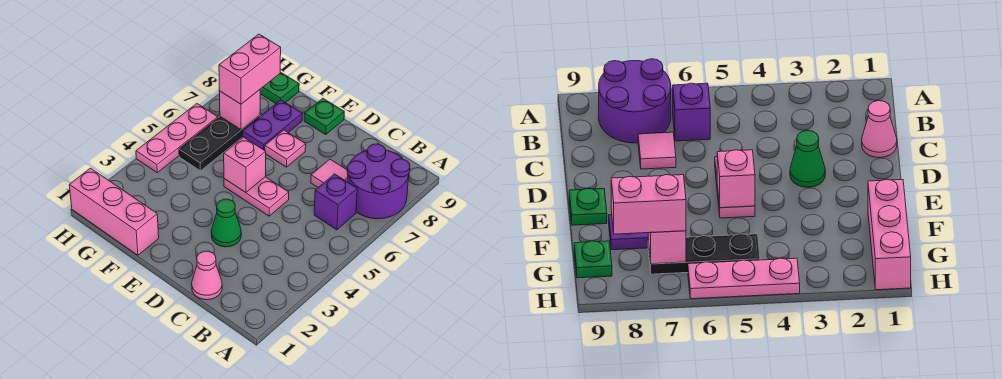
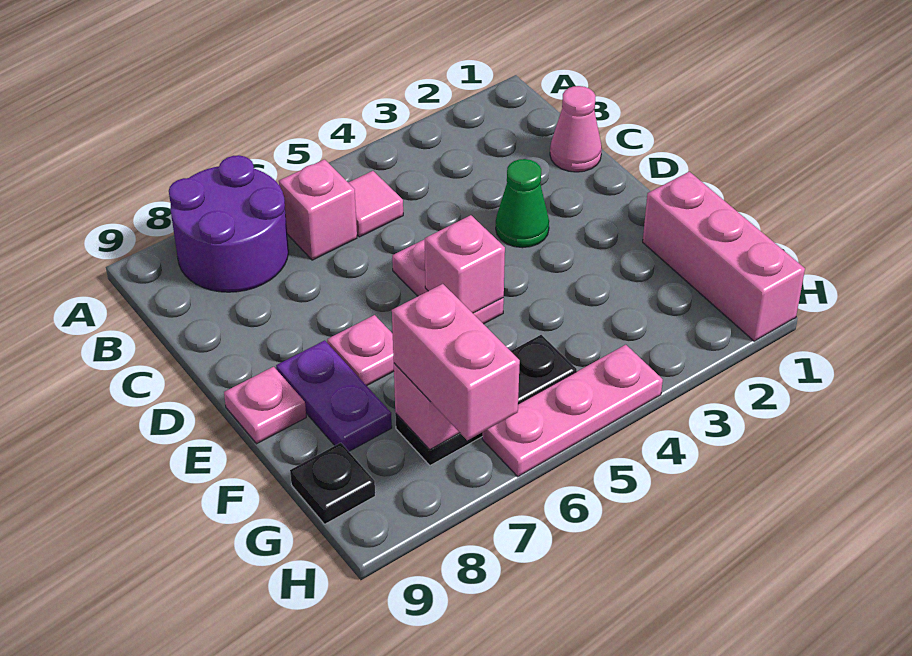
purple brick B6 level 1 -> pink brick B6 level 1
pink tile C7 level 1 -> pink tile B5 level 1
green plate E9 level 1 -> pink plate E9 level 1
purple plate F7:F8 level 1 -> purple plate E8:F8 level 1
pink brick G7:G8 level 3 -> pink brick G7:H7 level 3
green plate G9 level 1 -> black plate G9 level 1

